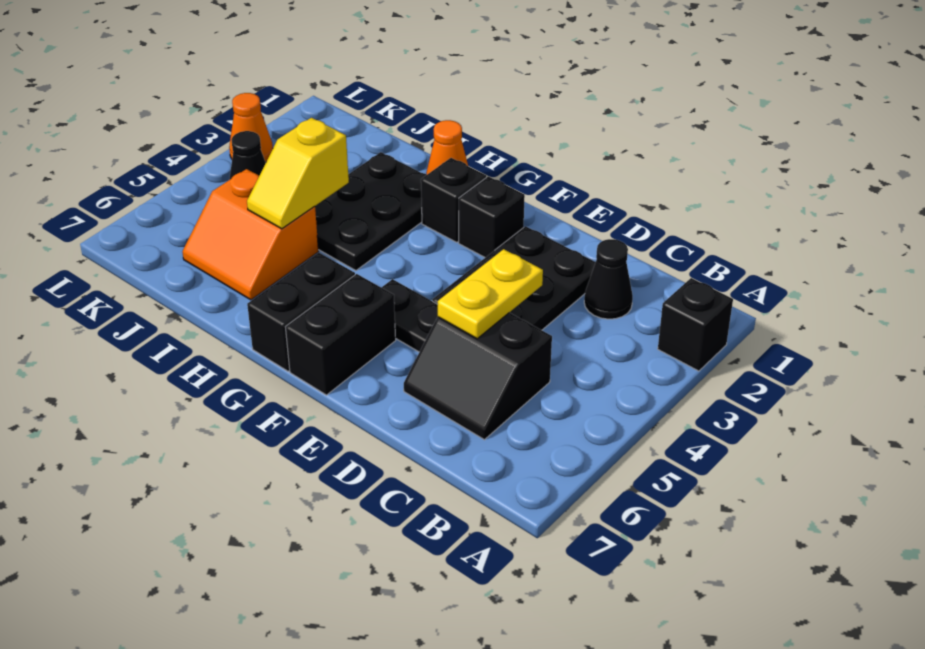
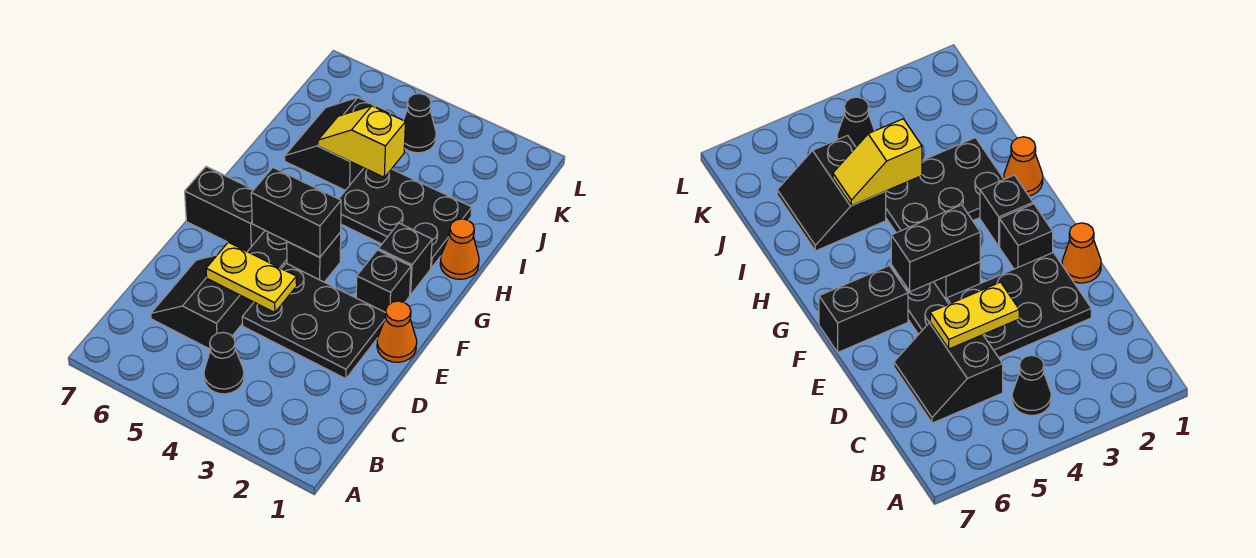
black brick A2 level 1 -> black brick F4 level 1
black cone C2 level 1 -> black cone B4 level 1
black brick G6:G7 level 1 -> black brick F4:F5 level 2
orange slope I5:J6 level 1 top 5 -> black slope I5:J6 level 1 top 5
orange cone L3 level 1 -> orange cone E1 level 1

